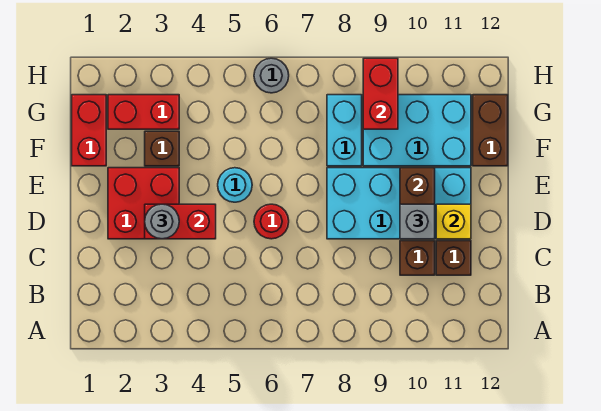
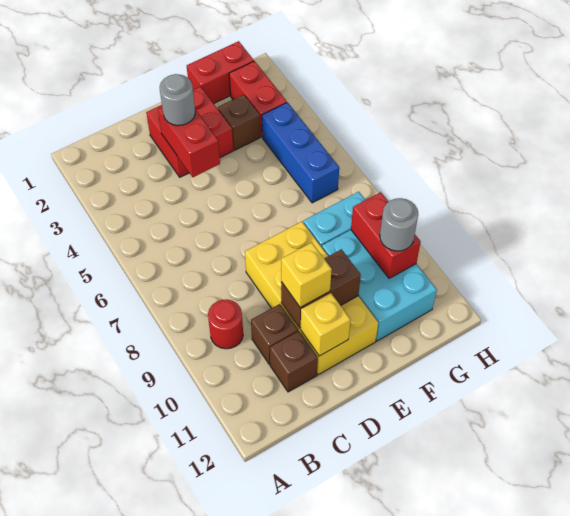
red round brick D6 level 1 -> red round brick B9 level 1
cyan brick D8:E11 level 1 -> yellow brick D8:E11 level 1
grey brick D10 level 3 -> yellow brick D10 level 3
cyan round brick E5 level 1 -> none
brown brick F12:G12 level 1 -> none
none -> blue brick G4:G6 level 1
red brick G9:H9 level 2 -> red brick G9:G10 level 2
grey round brick H6 level 1 -> grey round brick G10 level 3

